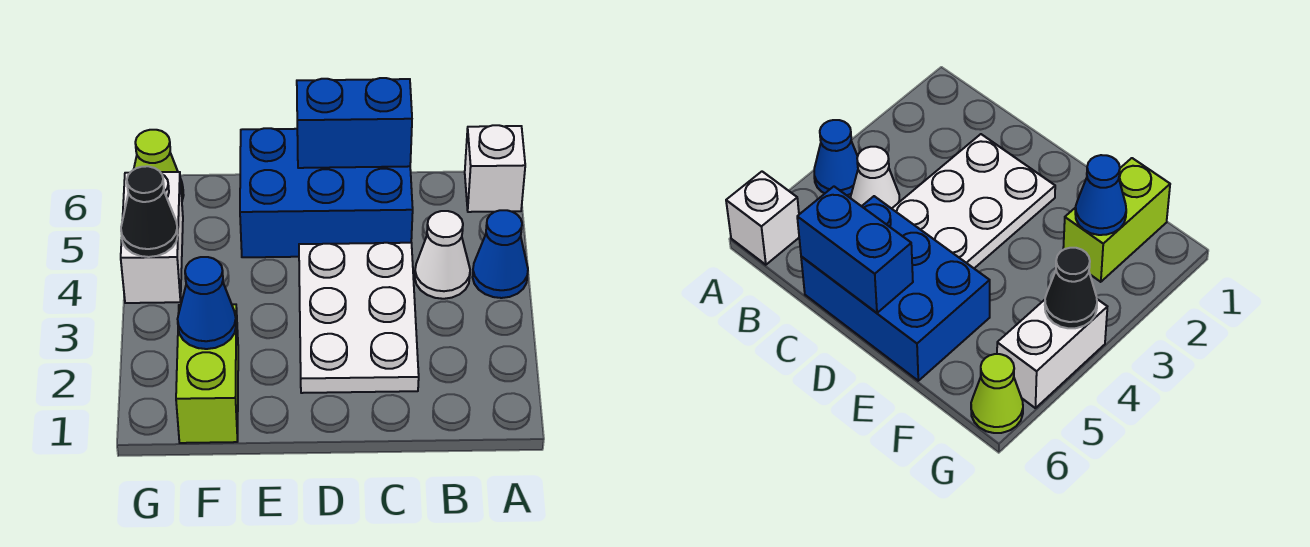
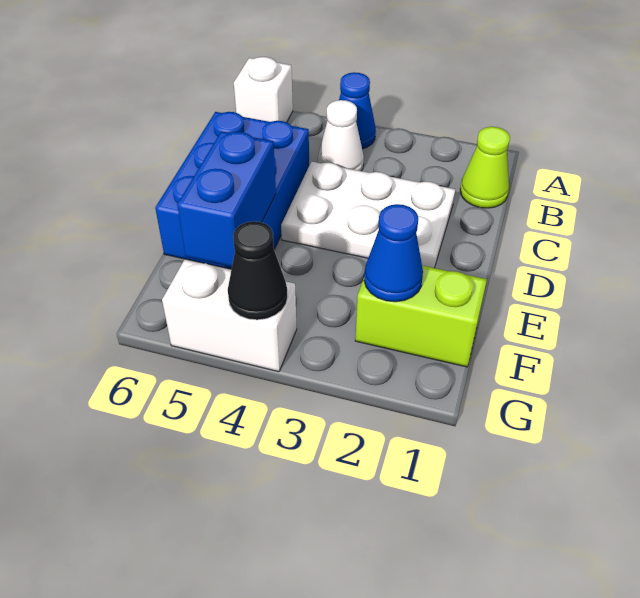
blue brick C6:D6 level 2 -> blue brick E5:F5 level 2
lime cone G6 level 1 -> lime cone B1 level 1

